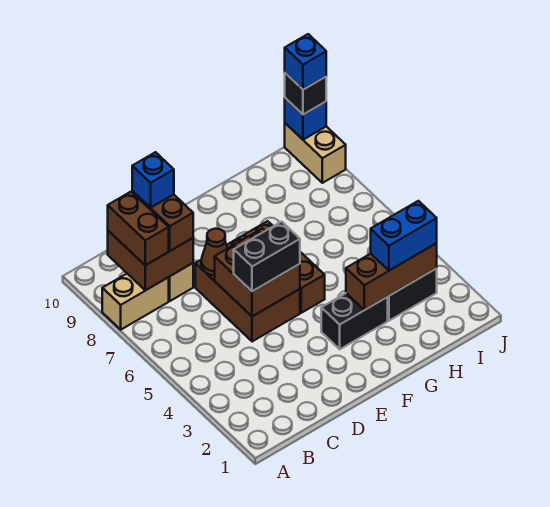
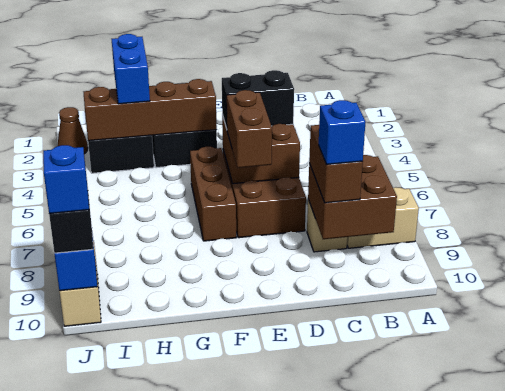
brown brick B8:B9 level 3 -> brown brick E6:E7 level 3
brown cone D7 level 2 -> brown cone J2 level 1
brown brick G3:I3 level 2 -> brown brick F3:I3 level 2
blue brick H3:I3 level 3 -> blue brick H2:H3 level 3

